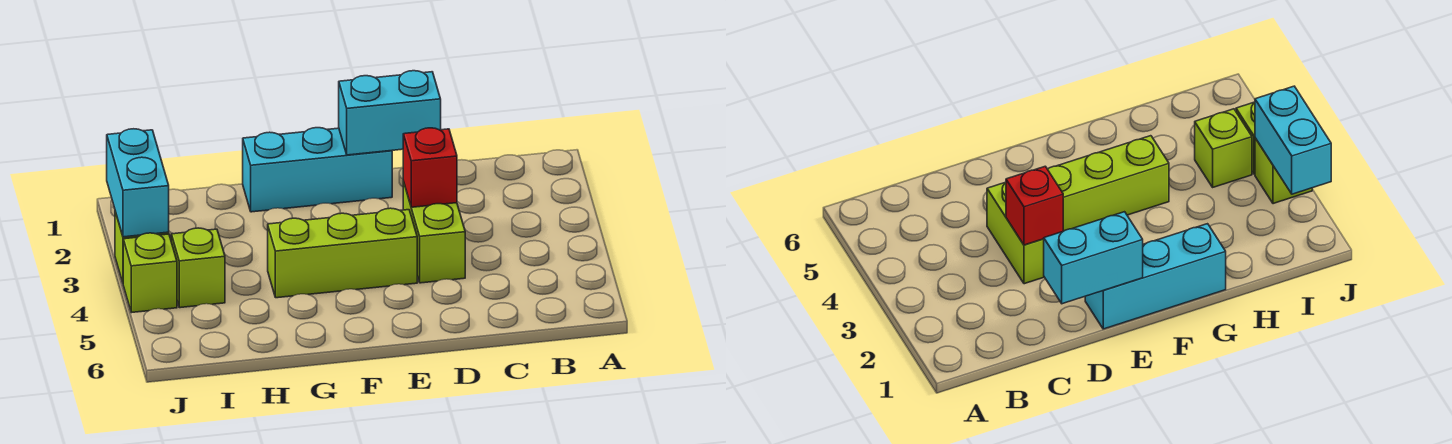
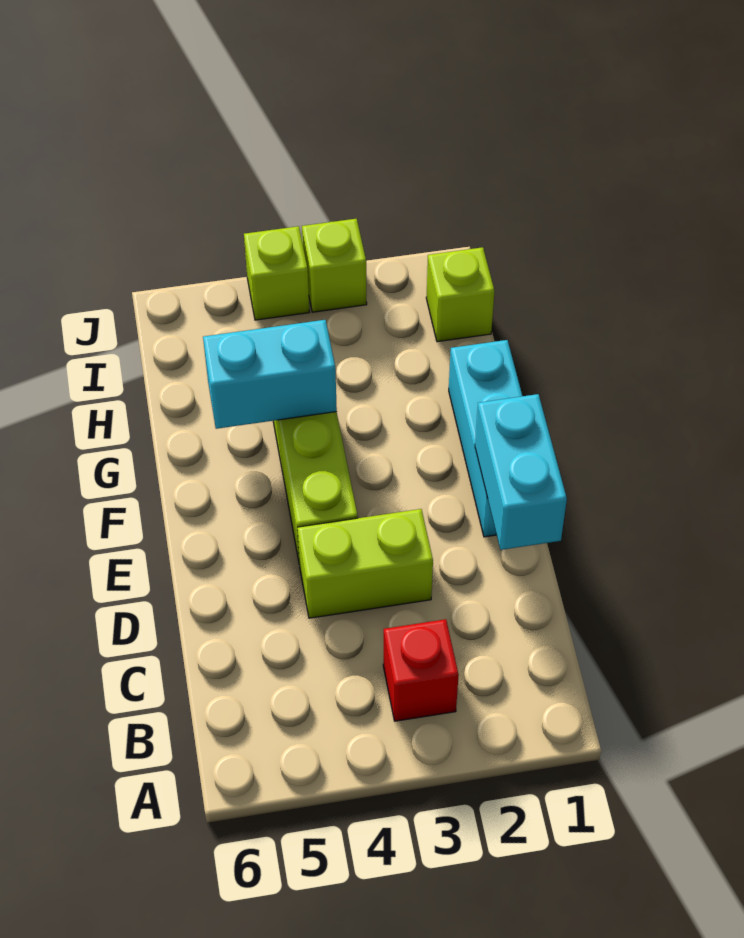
red brick D3 level 2 -> red brick B3 level 1
lime brick I4 level 1 -> lime brick I1 level 1
cyan brick J2:J3 level 2 -> cyan brick G4:G5 level 2

